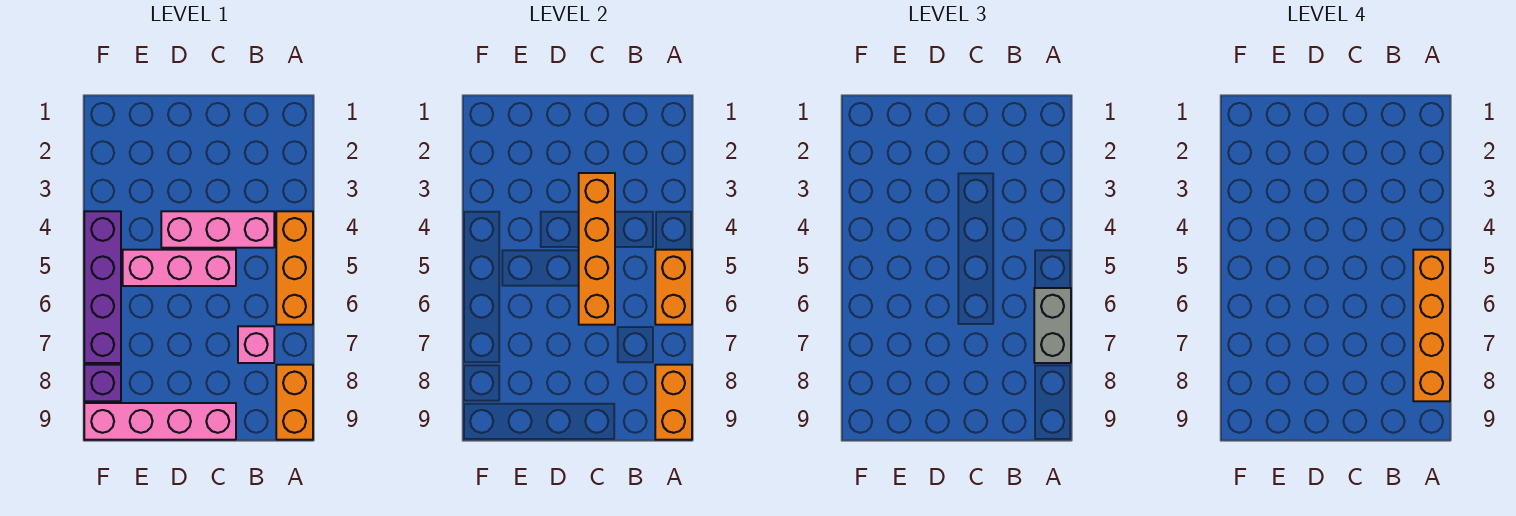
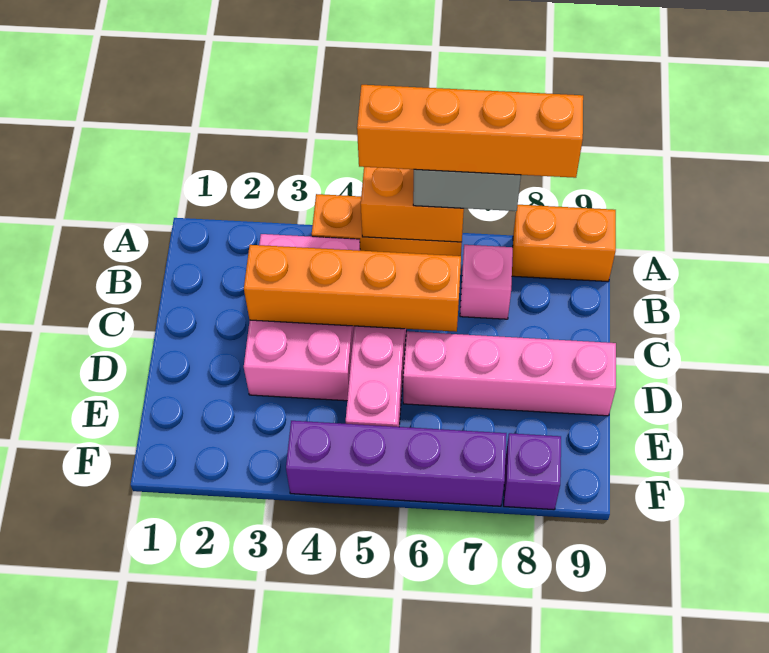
orange brick A8:A9 level 2 -> none
pink brick B4:D4 level 1 -> pink brick B3:D4 level 1
pink brick C9:F9 level 1 -> pink brick D6:D9 level 1

